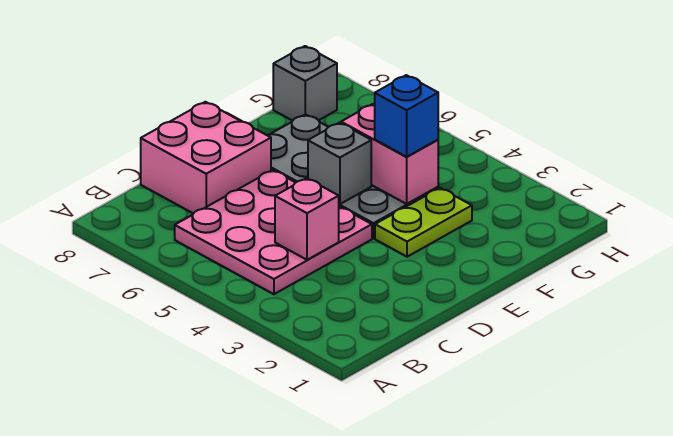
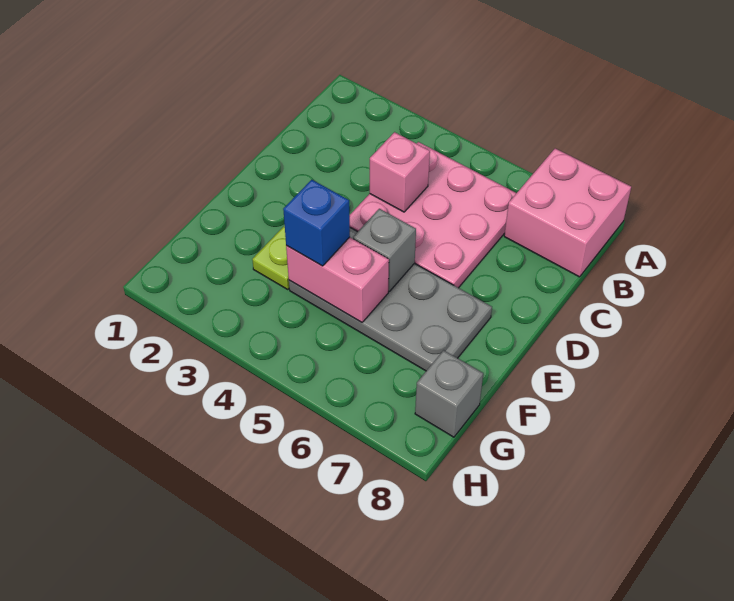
pink brick C7:D8 level 1 -> pink brick A7:B8 level 1

